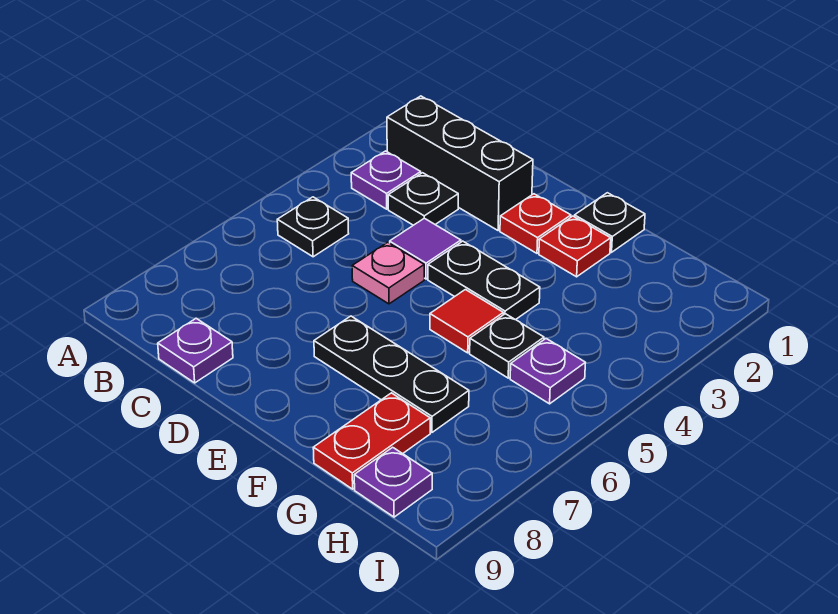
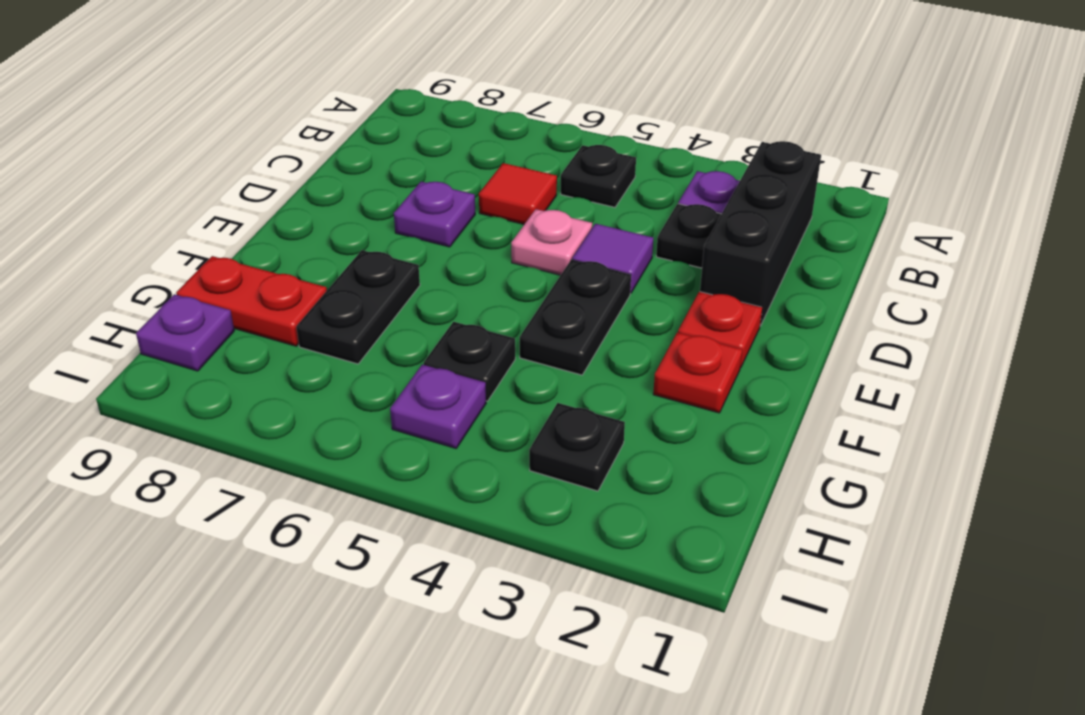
purple plate C9 level 1 -> purple plate D7 level 1
black plate E7:G7 level 1 -> black plate F7:G7 level 1
black plate F1 level 1 -> black plate H3 level 1
red tile F5 level 1 -> red tile C6 level 1

